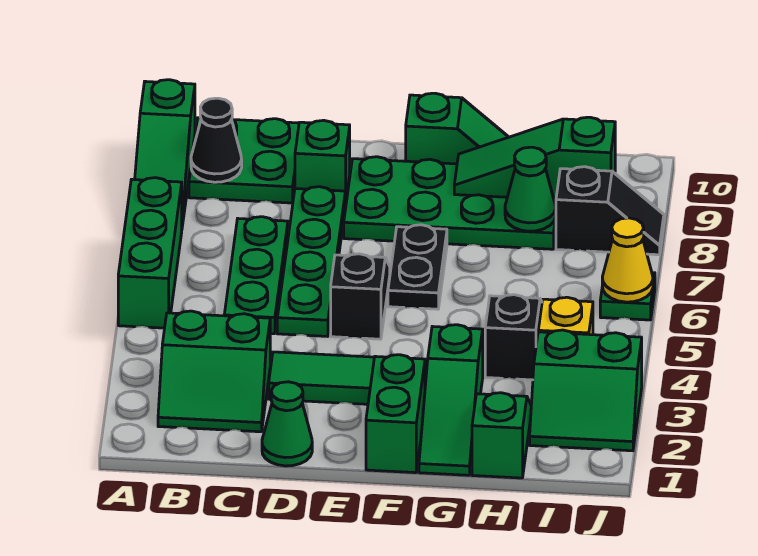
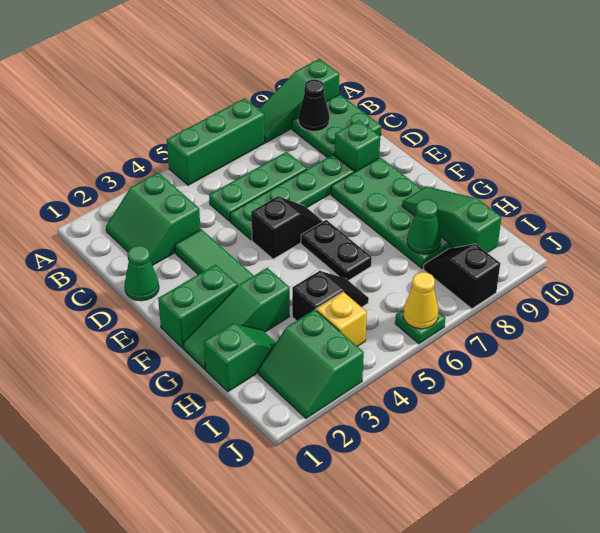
black plate F6:F7 level 1 -> black plate F6:G6 level 1
green slope F10:G10 level 1 top F -> none
black slope I8:J8 level 1 top I -> black slope I8:J8 level 1 top J

